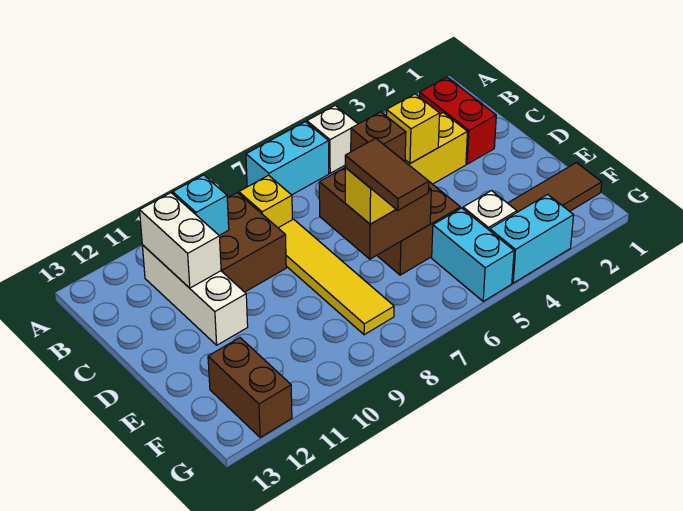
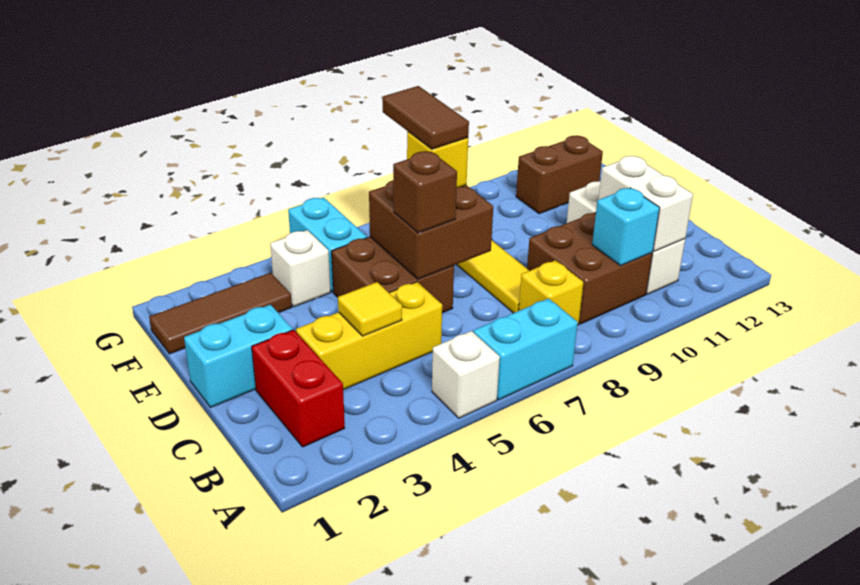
yellow brick C4 level 2 -> yellow tile C4 level 2
brown brick F12:G12 level 1 -> brown brick F11:F12 level 1
cyan brick G3:G4 level 1 -> cyan brick D1:D2 level 1

